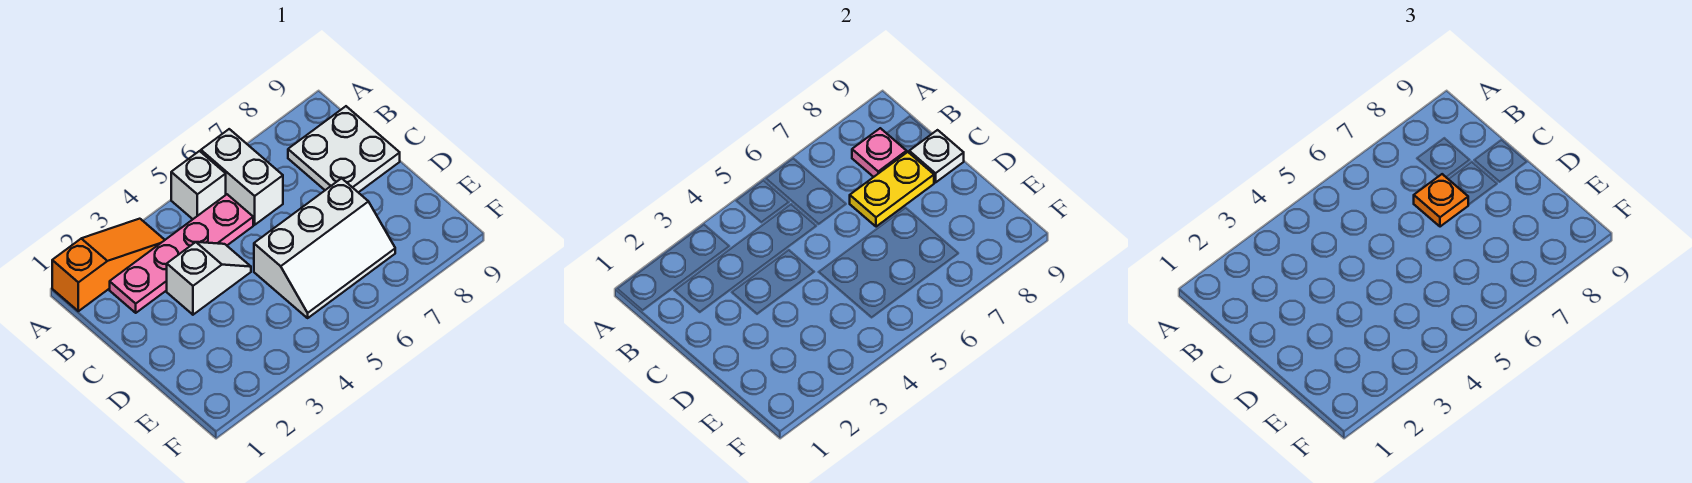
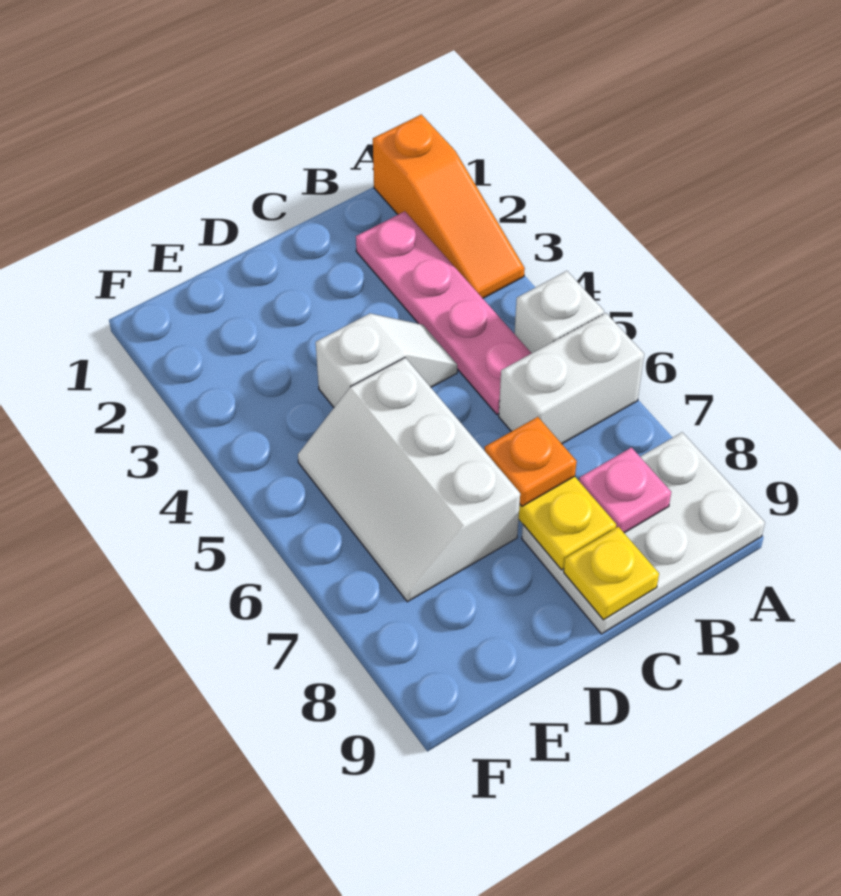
white plate B8:C9 level 1 -> white plate A8:C9 level 1
white slope C3:C4 level 1 top 3 -> white slope C4:D4 level 1 top D
white plate C9 level 2 -> yellow plate C9 level 2

